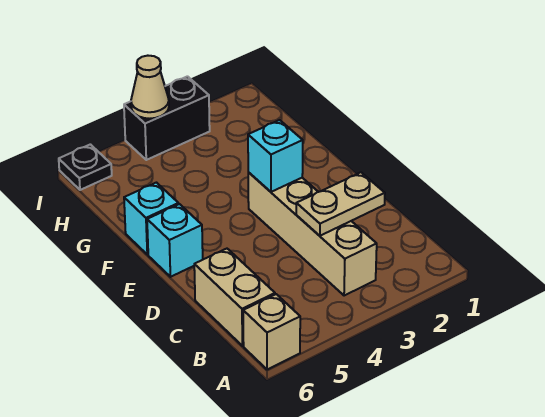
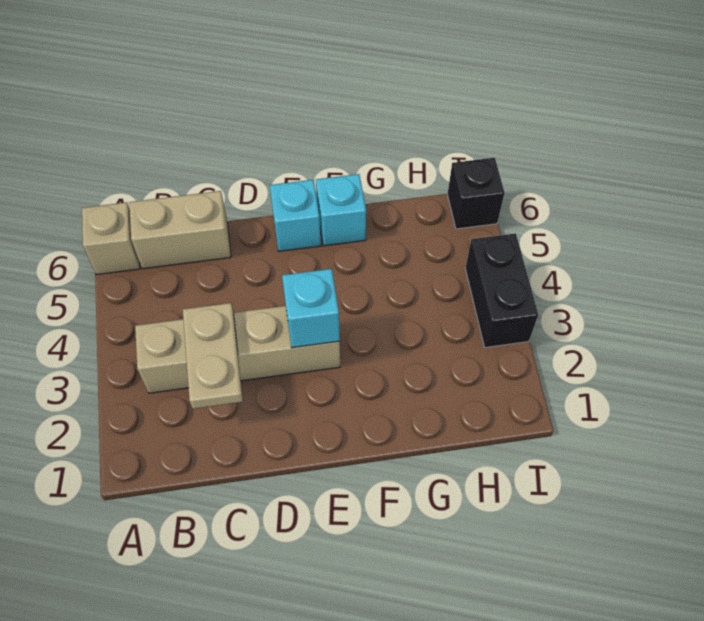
tan cone I4 level 2 -> none
black plate I6 level 1 -> black brick I6 level 1

